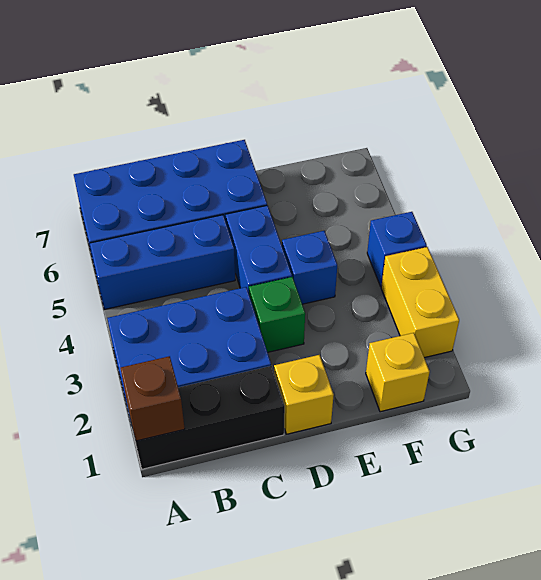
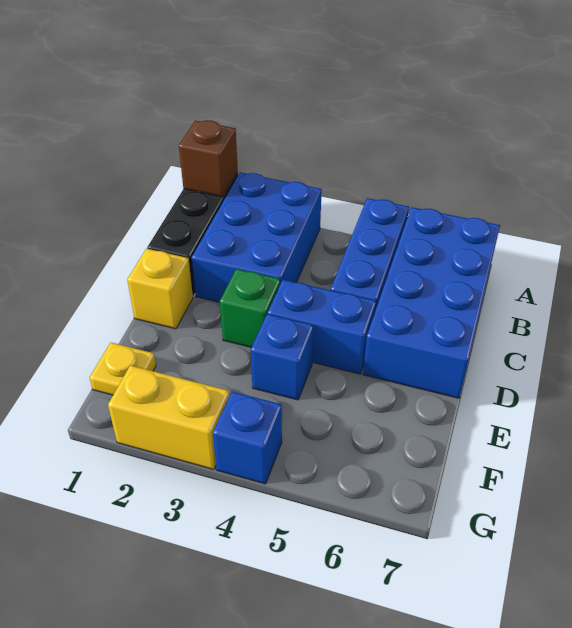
yellow brick F1 level 1 -> yellow plate F1 level 1

